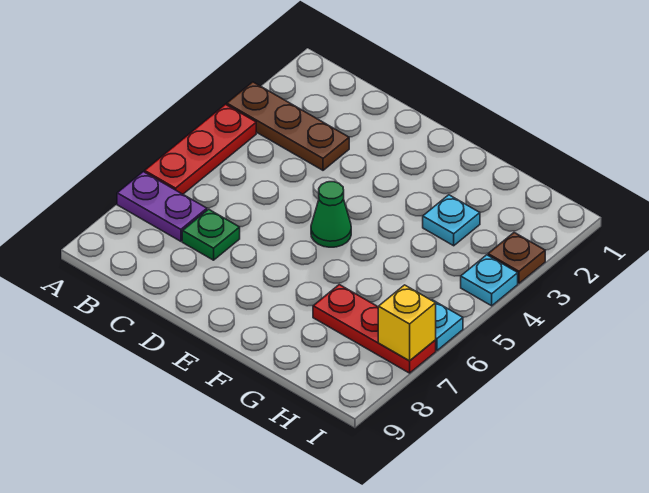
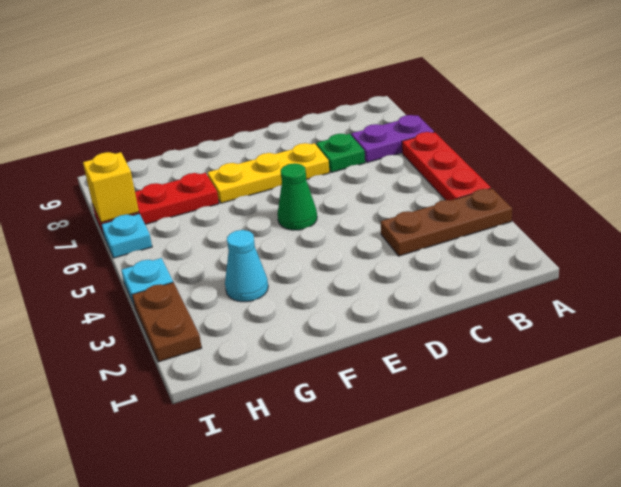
none -> yellow plate D7:F7 level 1
cyan plate G3 level 1 -> cyan cone G3 level 1
brown plate I3 level 1 -> brown plate I2:I3 level 1

